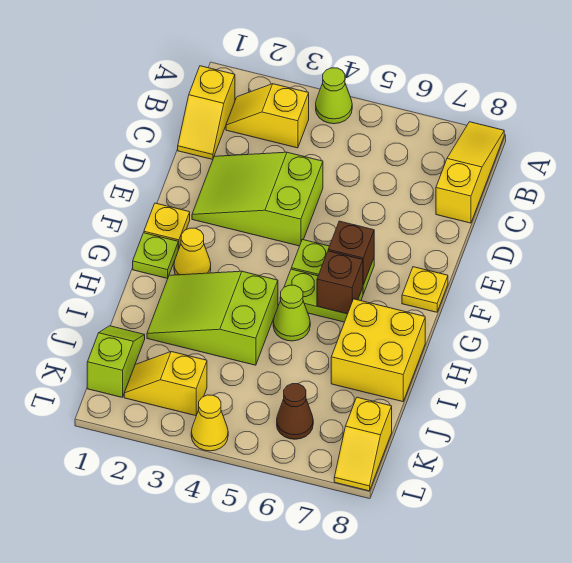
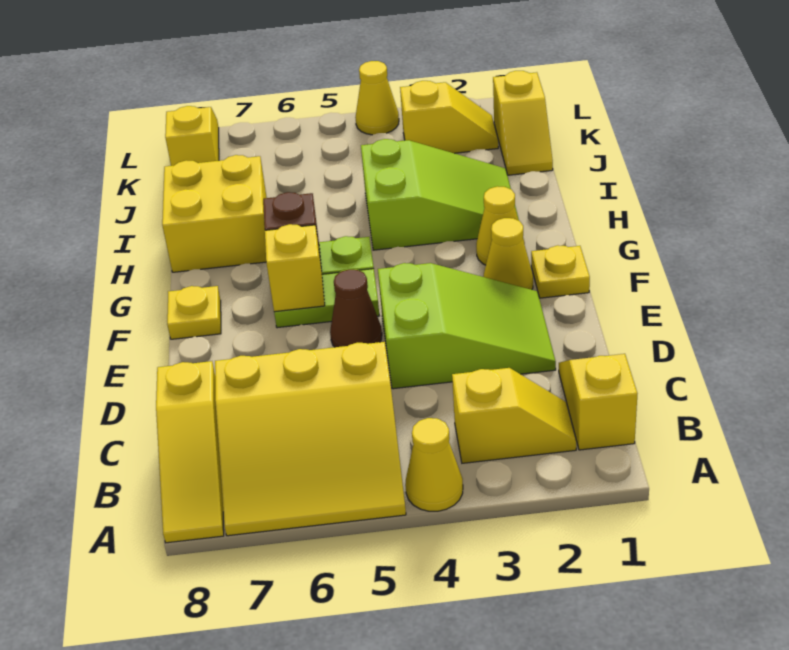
lime cone A4 level 1 -> yellow cone A4 level 1
none -> yellow slope A5:C7 level 1 top C
none -> yellow cone F2 level 1
brown brick F6 level 2 -> yellow brick F6 level 2
lime plate G1 level 1 -> none
lime cone H5 level 1 -> none
lime slope J1:K1 level 1 top K -> yellow slope J1:K1 level 1 top K
brown cone K6 level 1 -> brown cone E5 level 1

